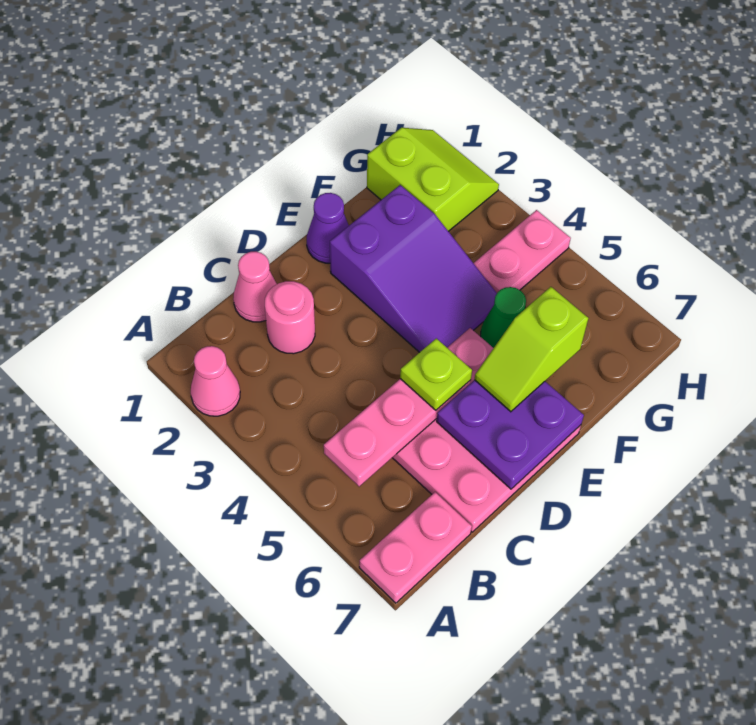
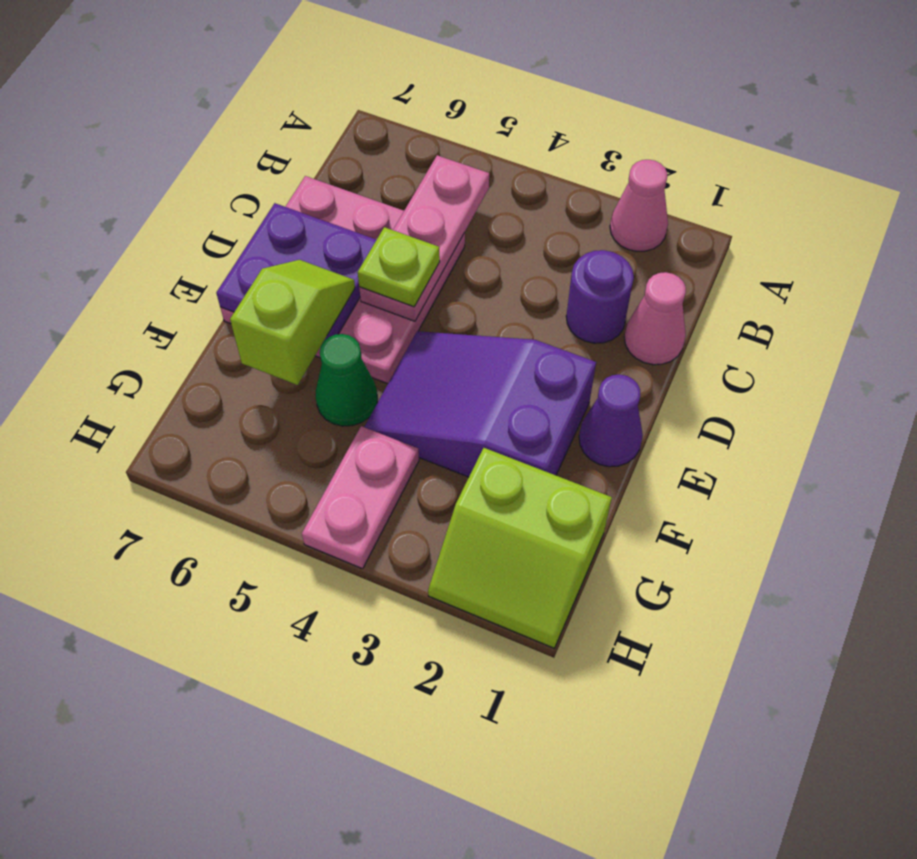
pink plate A7:B7 level 1 -> none
pink round brick C2 level 1 -> purple round brick C2 level 1

